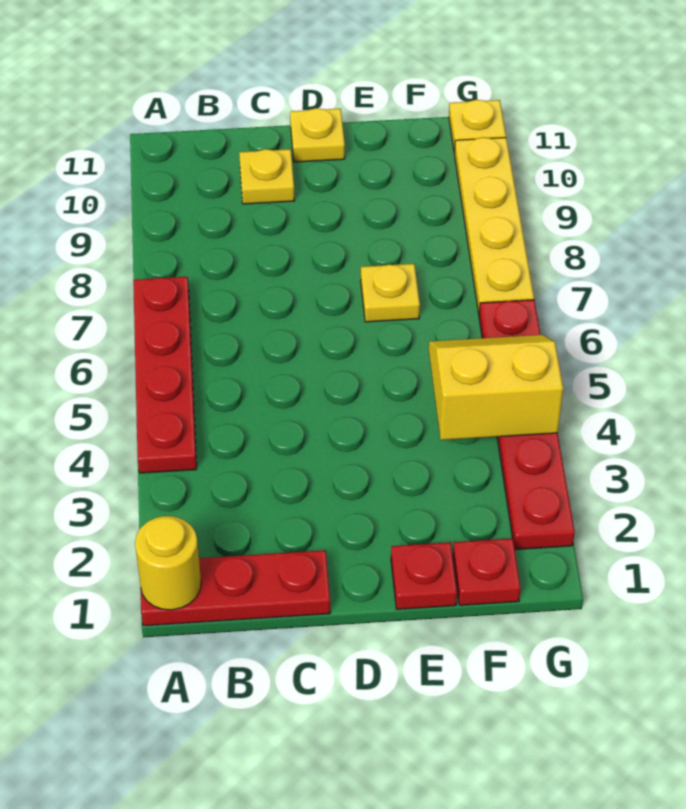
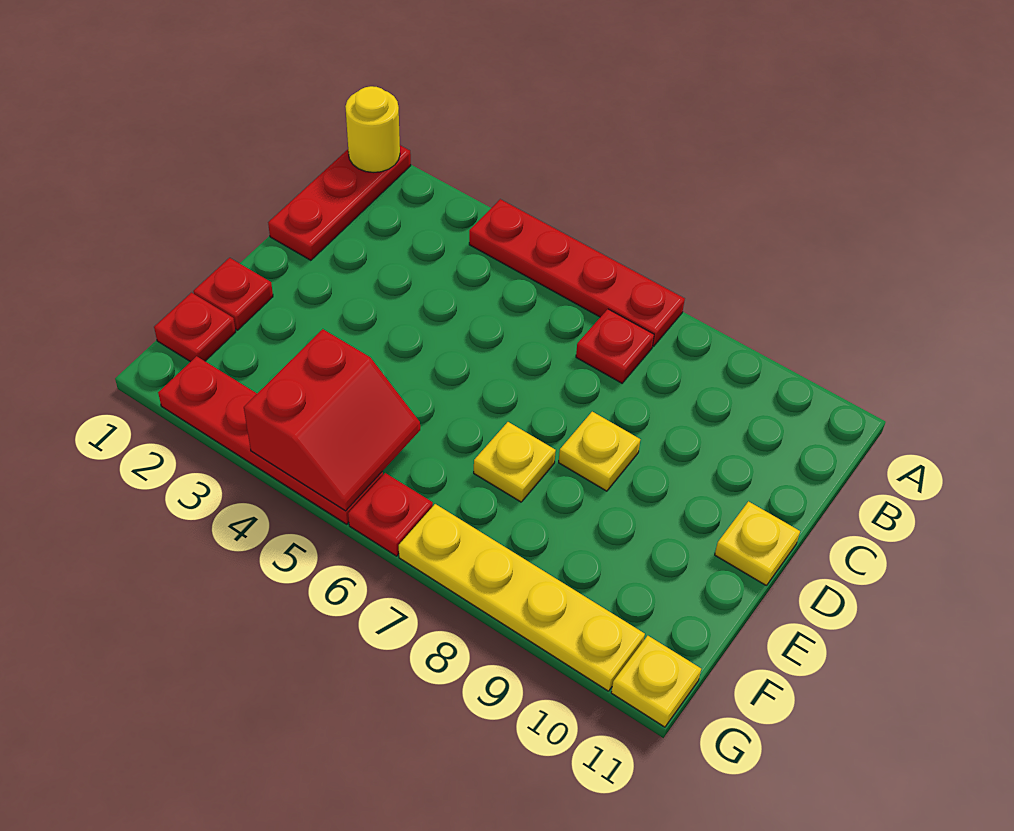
none -> red plate B7 level 1
yellow plate C10 level 1 -> yellow plate D8 level 1
yellow slope F4:G5 level 2 top 4 -> red slope F4:G5 level 2 top 4

